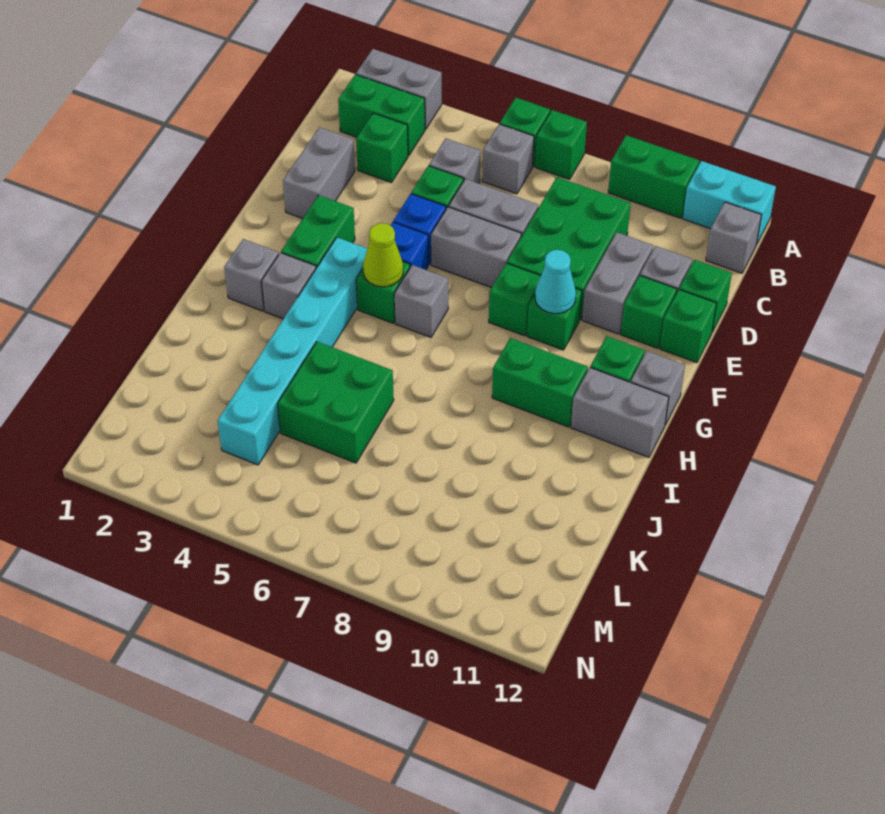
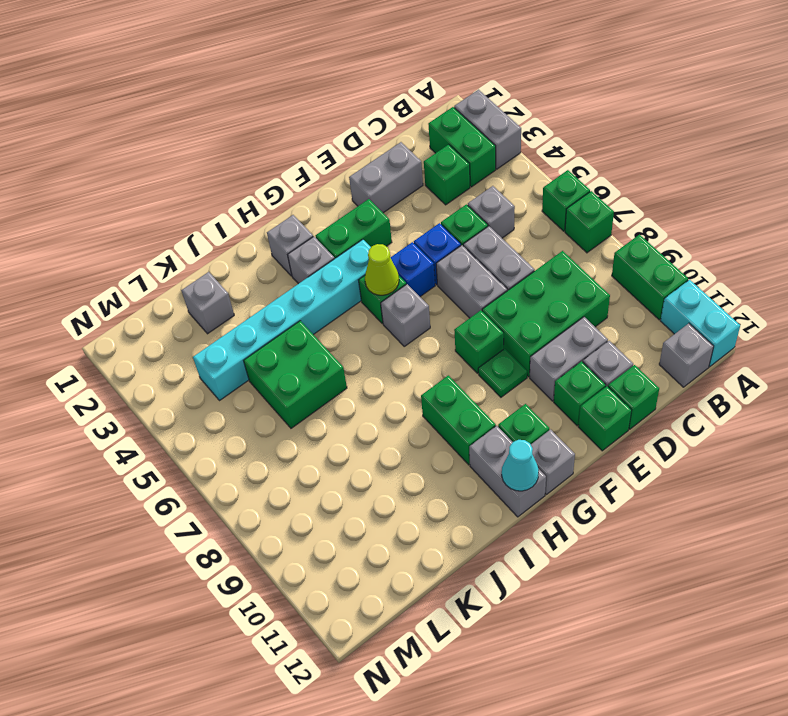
grey brick B6 level 1 -> grey brick K2 level 1
green brick F9 level 1 -> green plate F9 level 1
cyan cone F9 level 2 -> cyan cone H12 level 2

